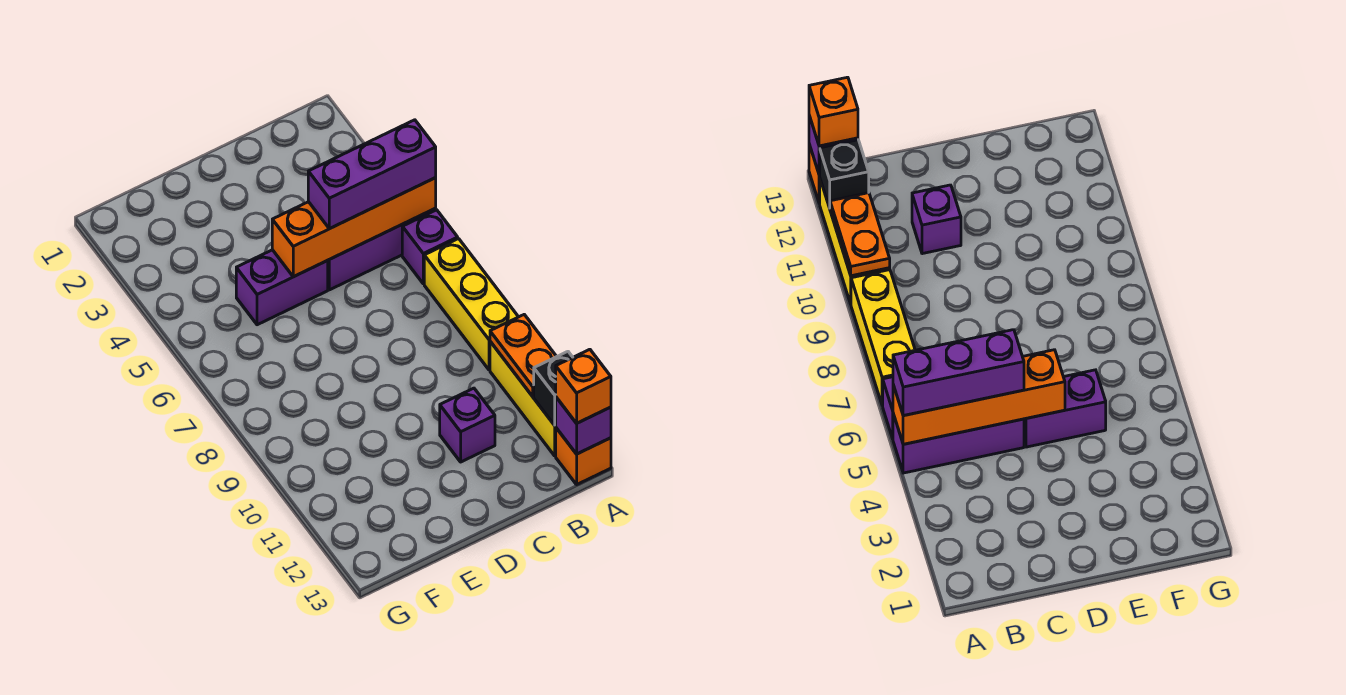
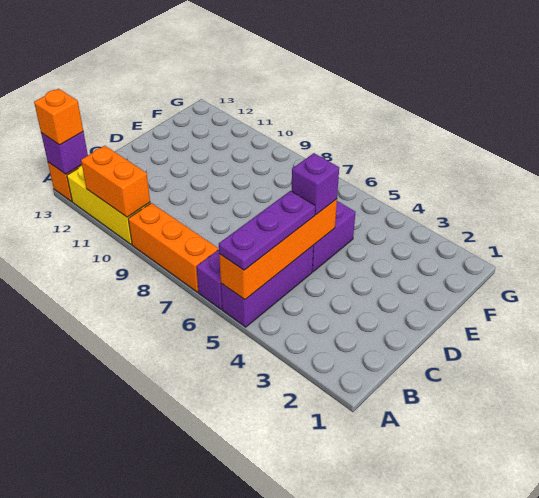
purple brick A5:C5 level 3 -> purple plate A5:C5 level 3
yellow brick A7:A9 level 1 -> orange brick A7:A9 level 1
orange plate A10:A11 level 2 -> orange brick A10:A11 level 2
black brick A12 level 2 -> none
purple brick C11 level 1 -> purple brick D5 level 3

